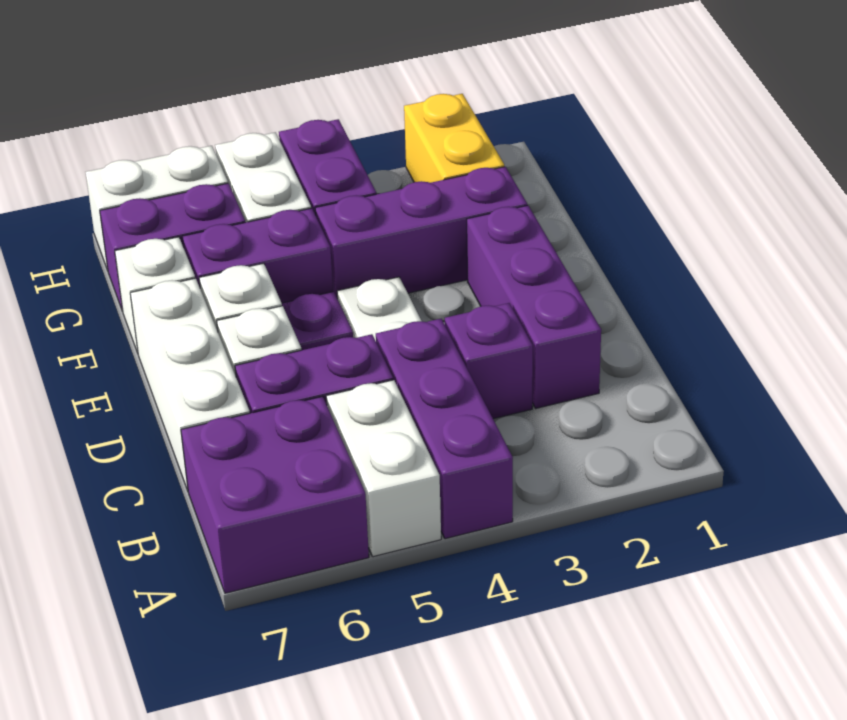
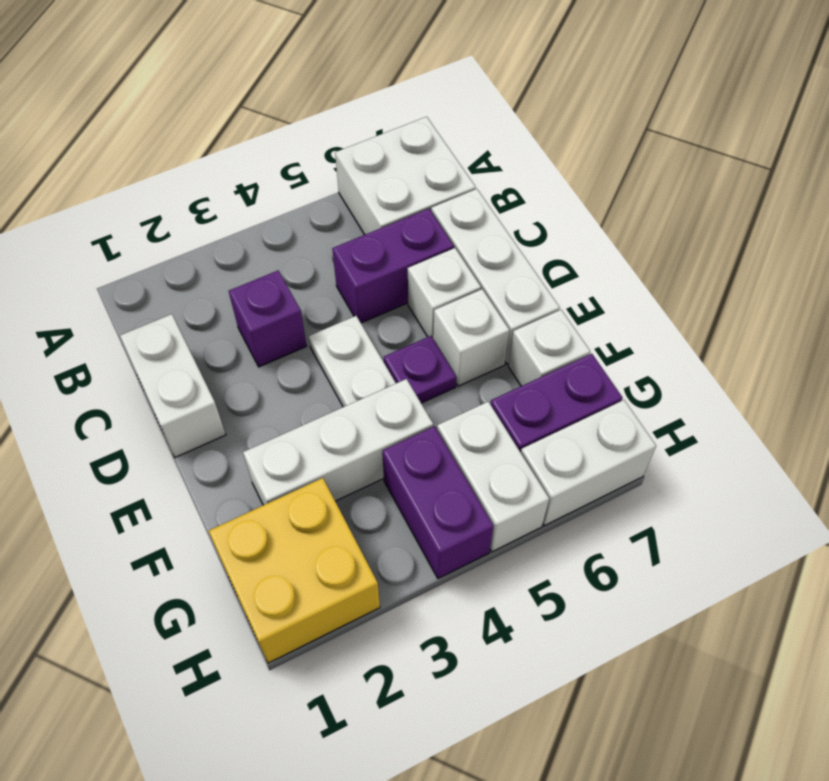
purple brick A4:C4 level 1 -> none
white brick A5:B5 level 1 -> white brick C1:D1 level 1
purple brick A6:B7 level 1 -> white brick A6:B7 level 1
purple brick C2:E2 level 1 -> none
purple brick F2:F4 level 1 -> white brick F2:F4 level 1
purple brick F5:F6 level 1 -> none
yellow brick G2:H2 level 1 -> yellow brick G1:H2 level 1

